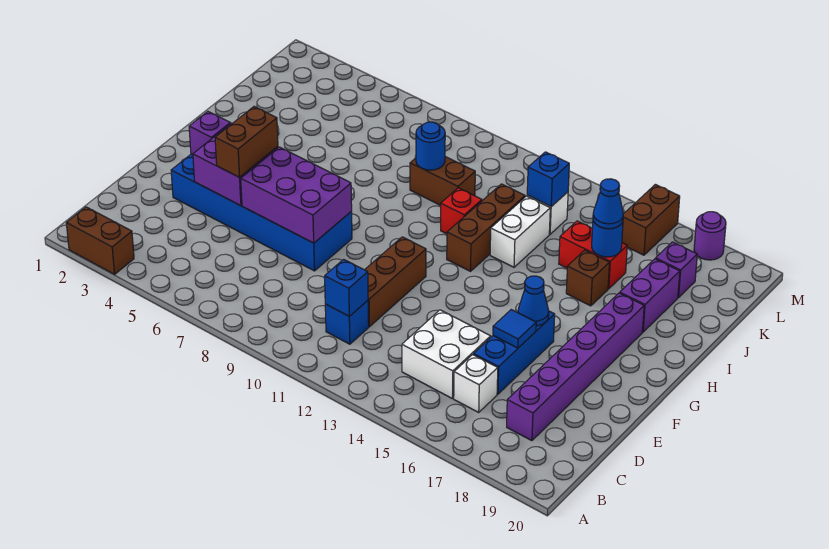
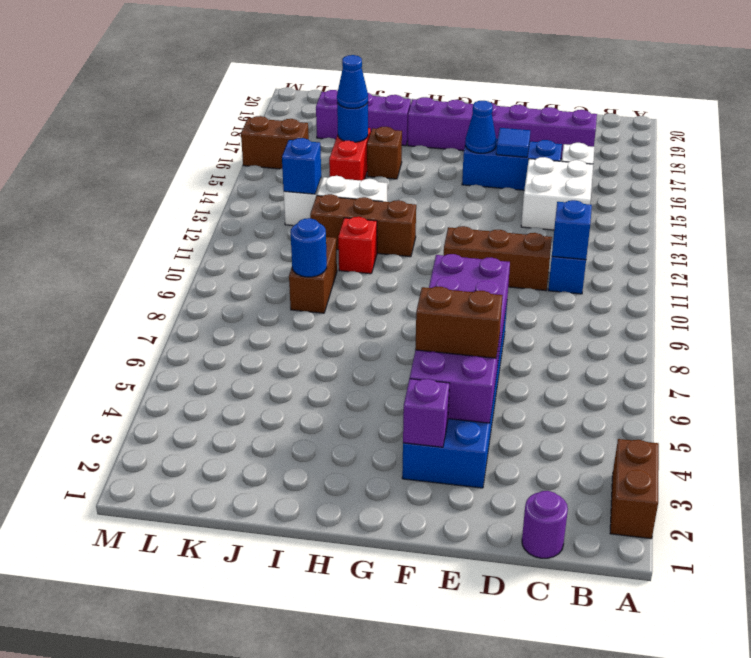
purple round brick M18 level 1 -> purple round brick C1 level 1

